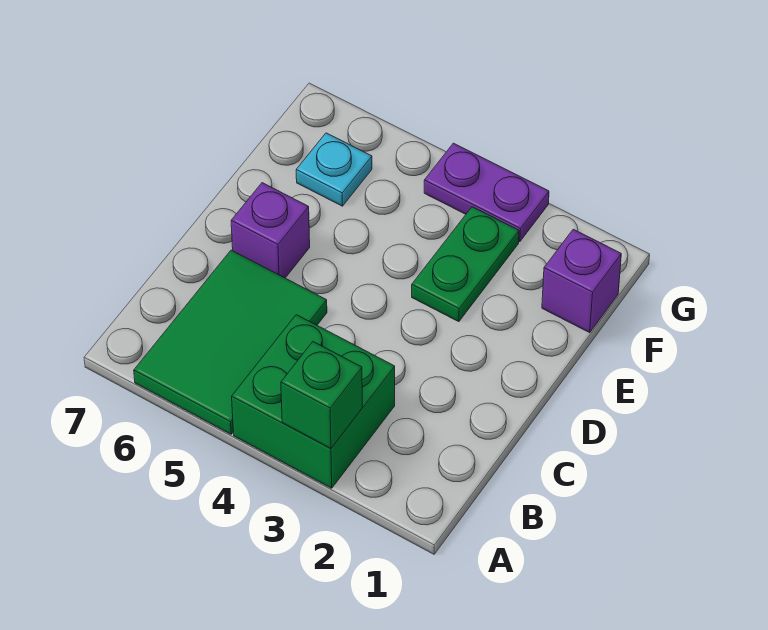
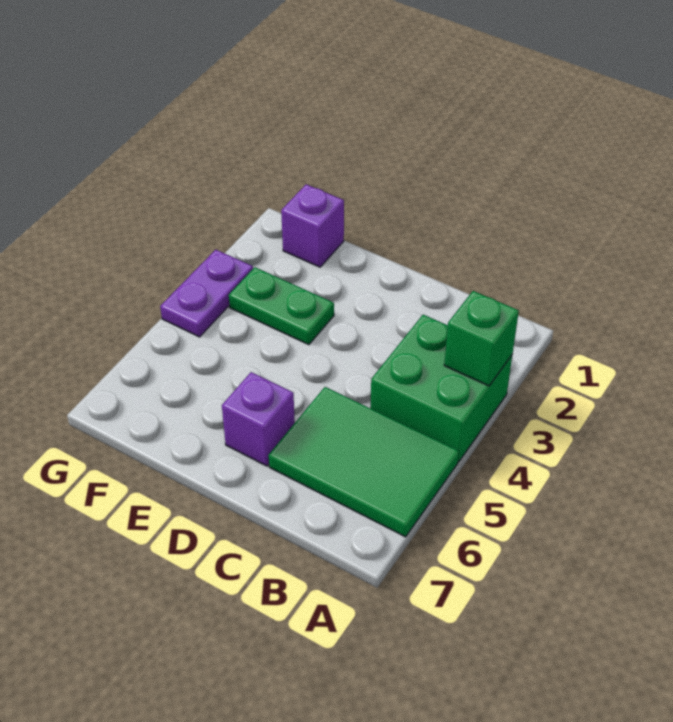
cyan plate F6 level 1 -> none

